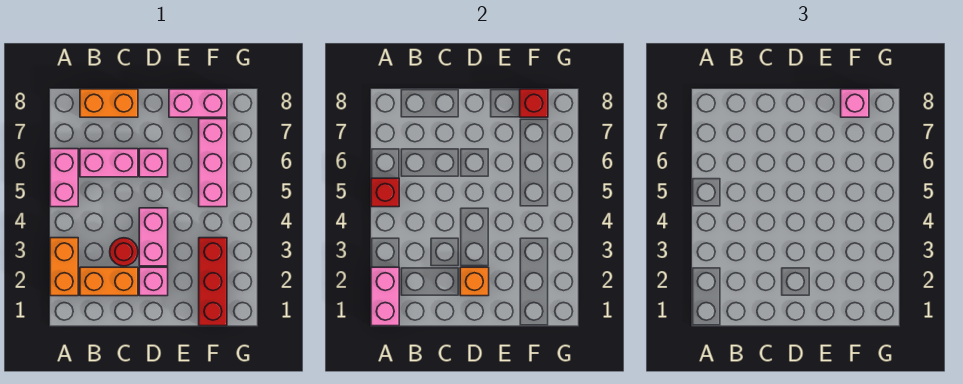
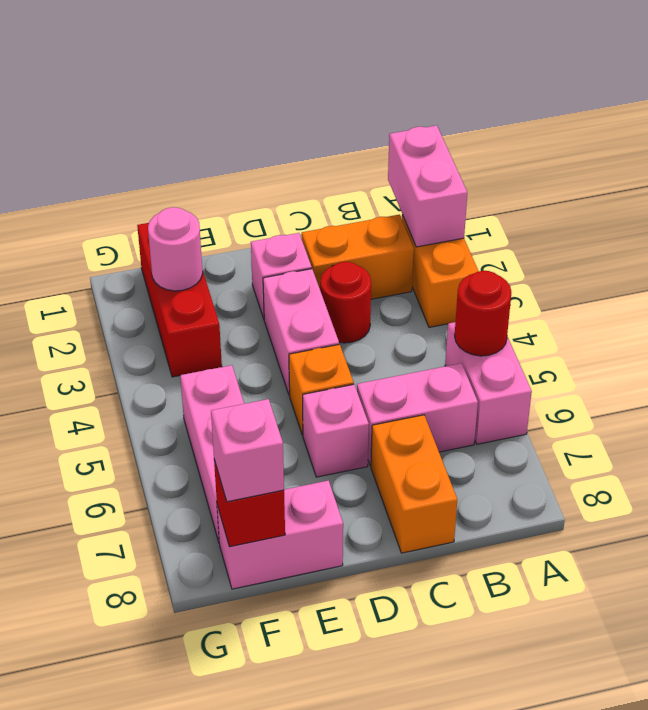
red brick A5 level 2 -> red round brick A5 level 2
orange brick B8:C8 level 1 -> orange brick C7:C8 level 1
orange brick D2 level 2 -> orange brick D5 level 1
none -> pink round brick F2 level 2

